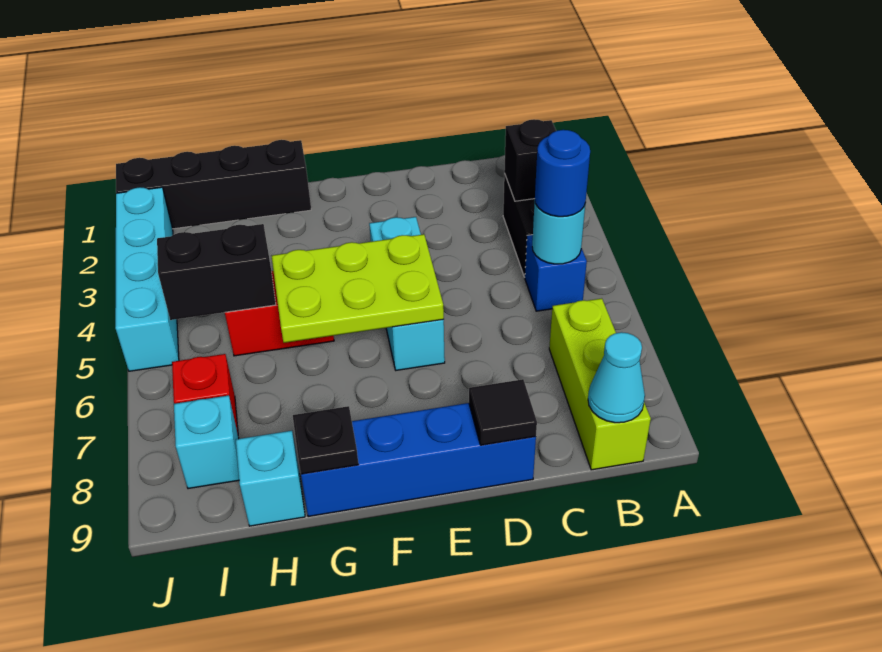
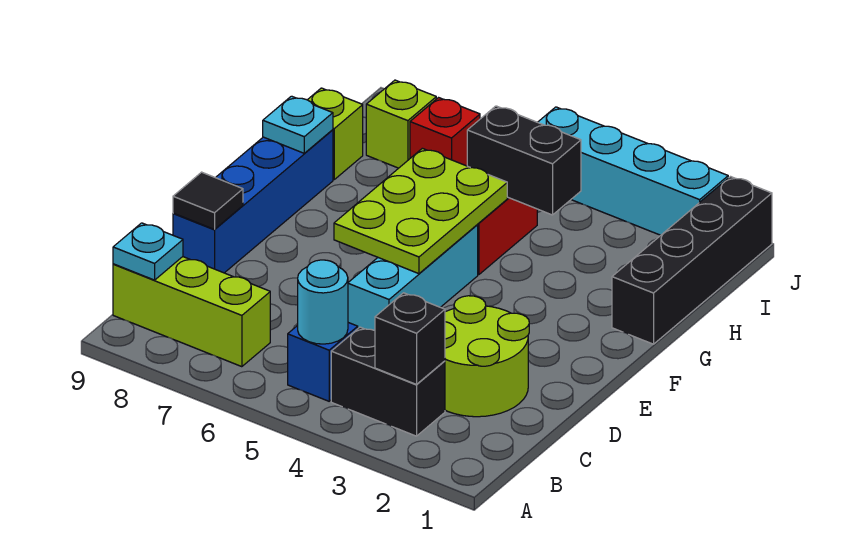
blue round brick B5 level 3 -> none
cyan cone B9 level 2 -> cyan plate B9 level 2
none -> lime round brick C2:D3 level 1
cyan brick E4:E6 level 1 -> cyan brick D5:F5 level 1
black plate G9 level 2 -> cyan plate G9 level 2
black brick H5:I5 level 2 -> black brick H4:H5 level 2
cyan brick H9 level 1 -> lime brick H9 level 1
cyan brick I8 level 1 -> lime brick I8 level 1

